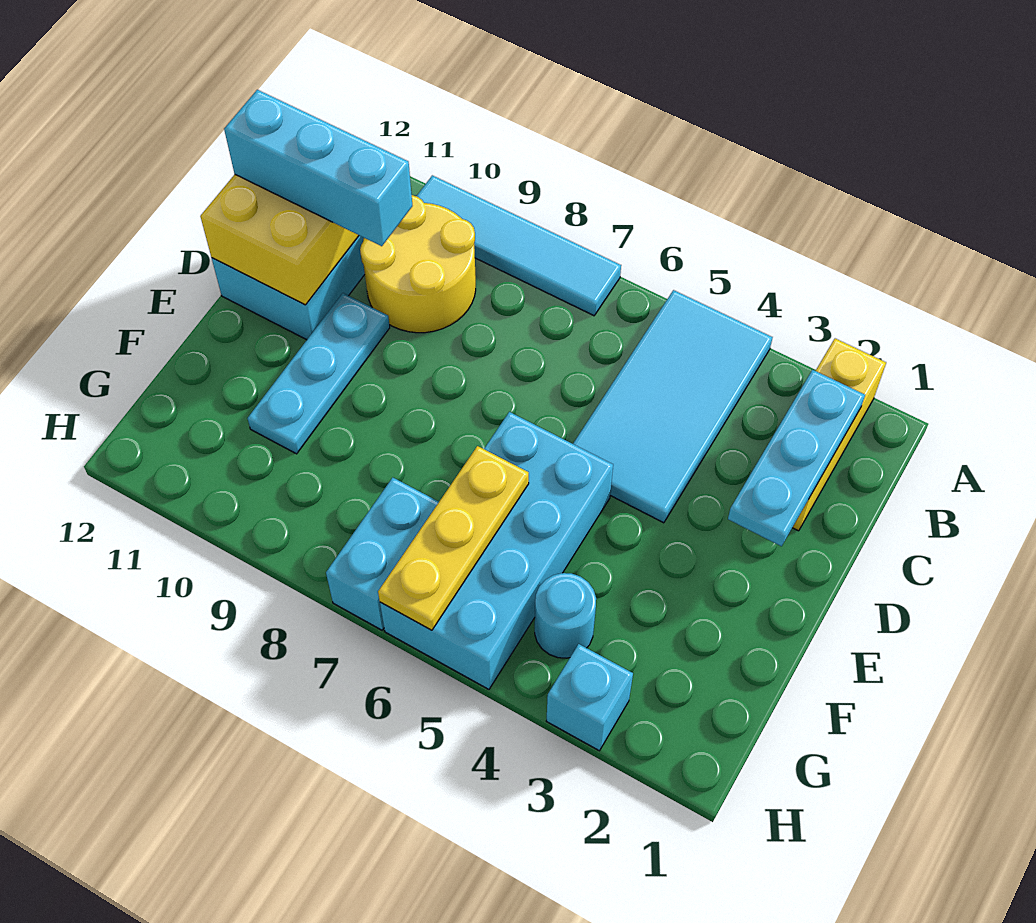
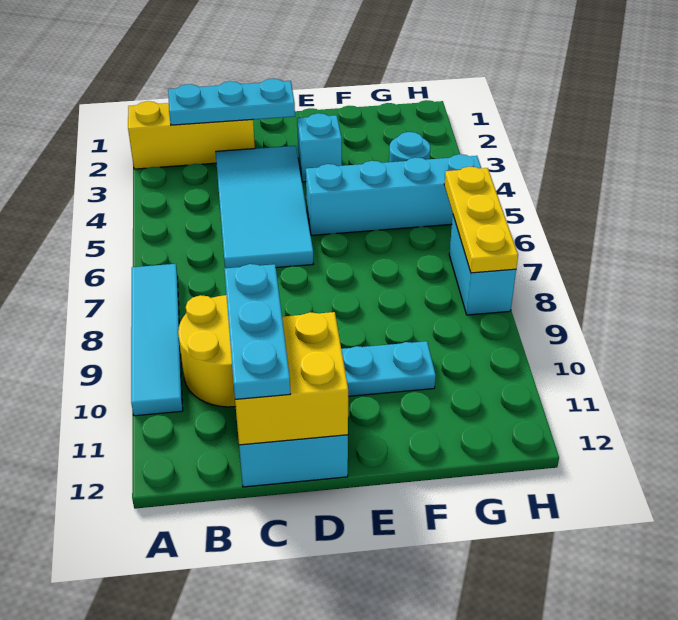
cyan tile A4:D5 level 1 -> cyan tile C3:D6 level 1
cyan brick C10:C12 level 3 -> cyan plate C10:C12 level 3
cyan brick E5:H6 level 1 -> cyan brick E5:H5 level 1
yellow plate F6:H6 level 2 -> yellow plate H6:H8 level 2
cyan brick G7:H7 level 1 -> cyan brick H7:H8 level 1
cyan brick H3 level 1 -> cyan brick E3 level 1

